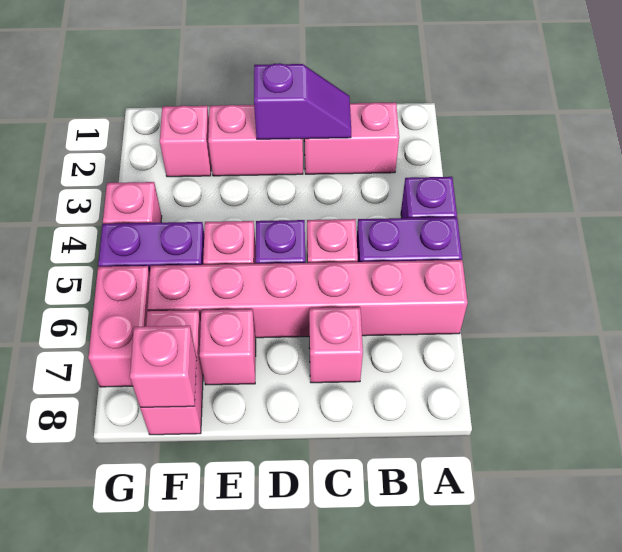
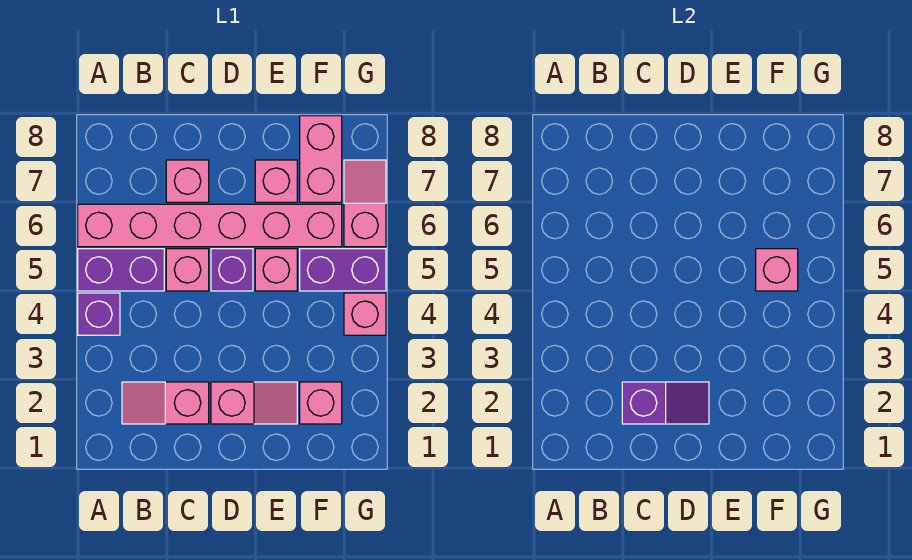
pink brick B2:C2 level 1 -> pink slope B2:C2 level 1 top C
purple slope C2:D2 level 2 top D -> purple slope C2:D2 level 2 top C
pink brick D2:E2 level 1 -> pink slope D2:E2 level 1 top D
pink brick F8 level 2 -> pink brick F5 level 2
pink brick G6:G7 level 1 -> pink slope G6:G7 level 1 top 6

